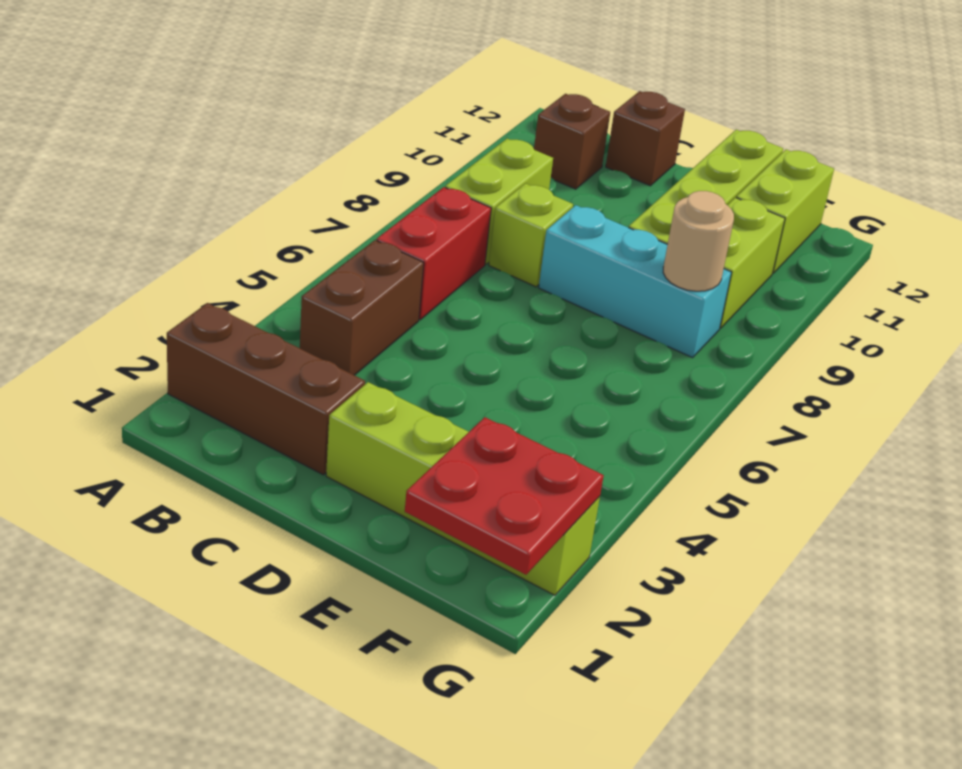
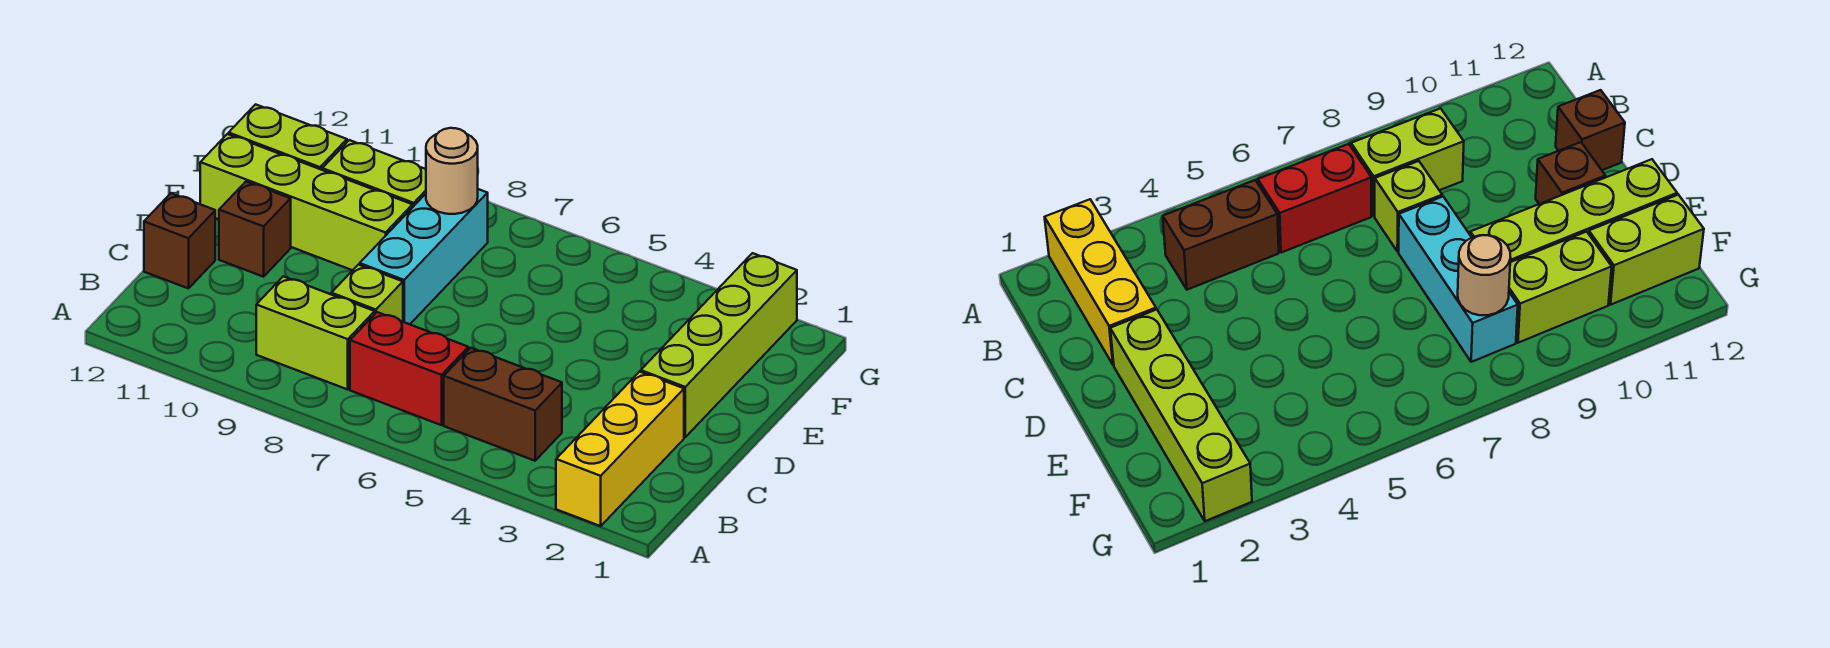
brown brick A2:C2 level 1 -> yellow brick A2:C2 level 1
brown brick B11 level 1 -> brown brick D11 level 1
red plate F1:G2 level 2 -> none

